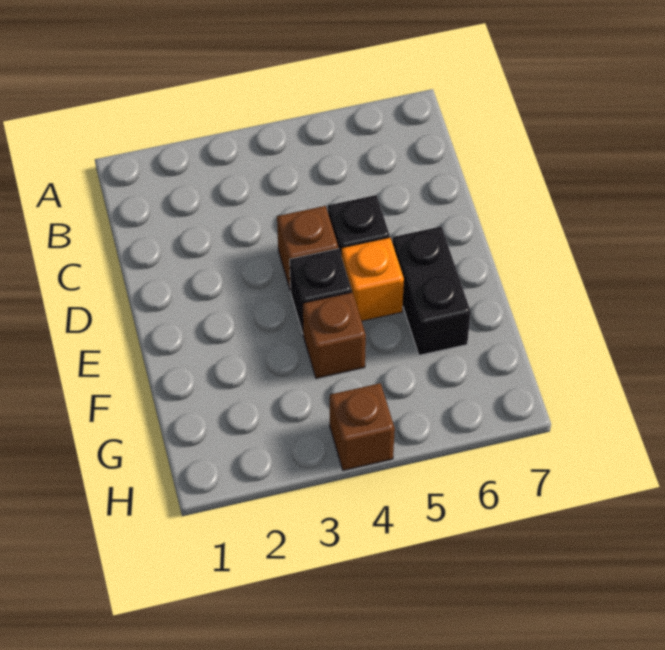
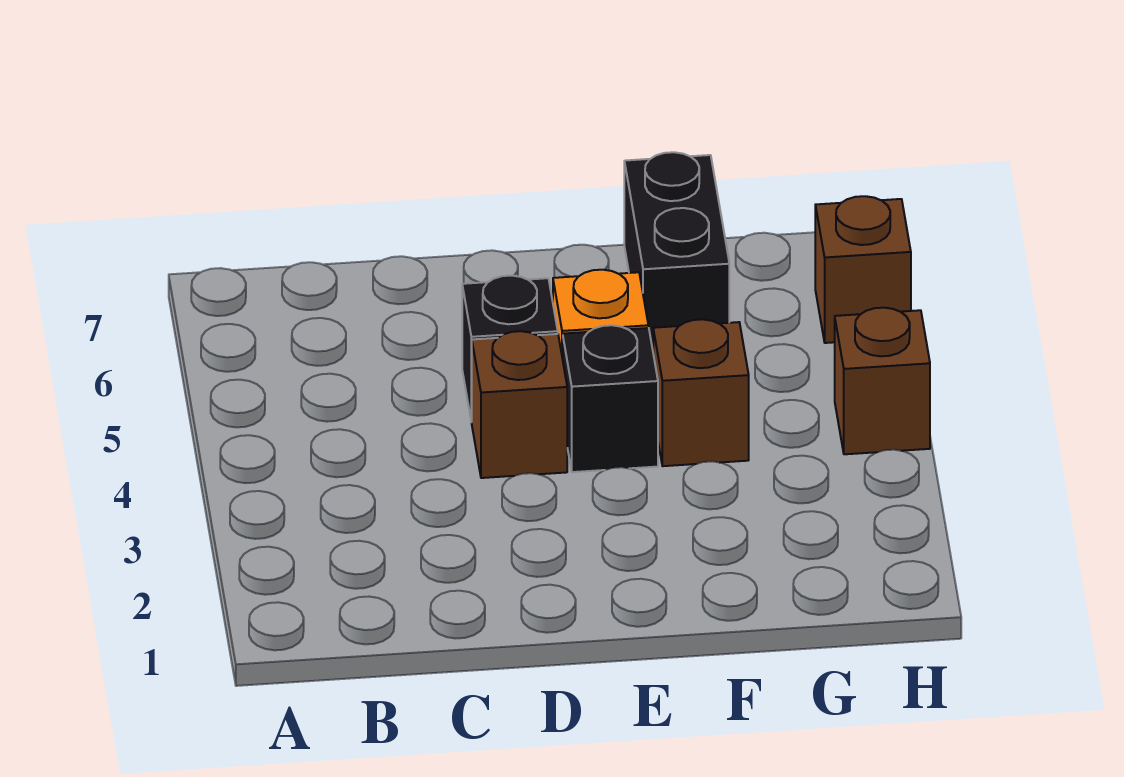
black brick E6:F6 level 1 -> black brick F6:F7 level 1
none -> brown brick H6 level 1

